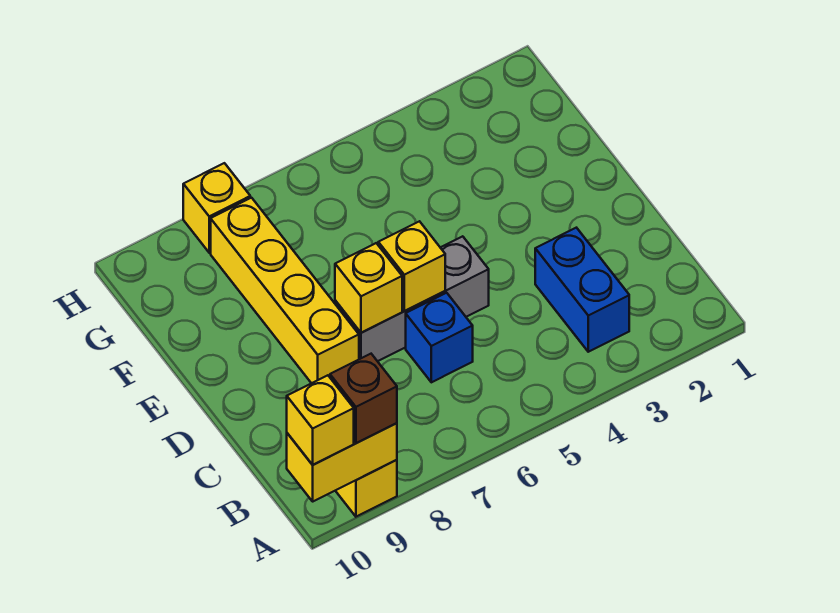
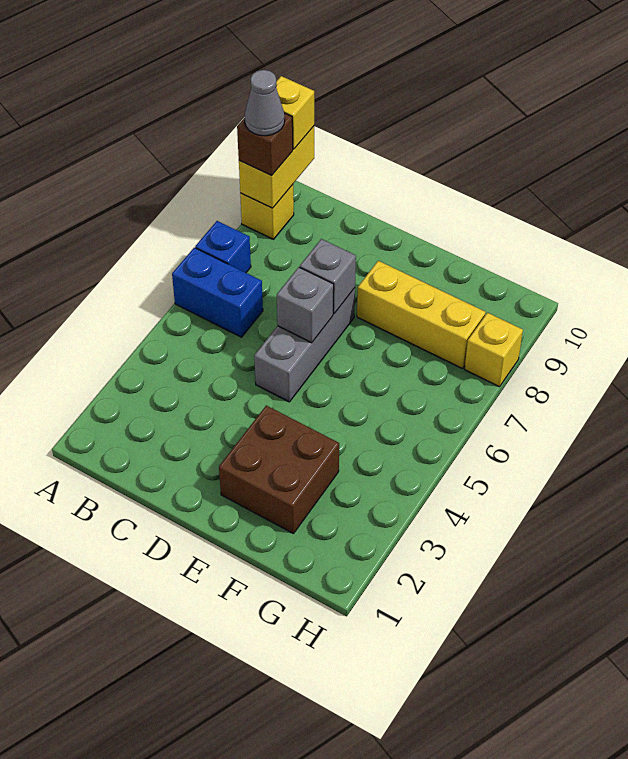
none -> grey cone A9 level 4
blue brick B3:C3 level 1 -> blue brick A6:B6 level 1
blue brick C6 level 1 -> blue brick A7 level 1
yellow brick D6 level 2 -> grey brick D6 level 2
yellow brick D7 level 2 -> grey brick D7 level 2
yellow brick D8:G8 level 1 -> yellow brick E8:G8 level 1
none -> brown brick E2:F3 level 1

